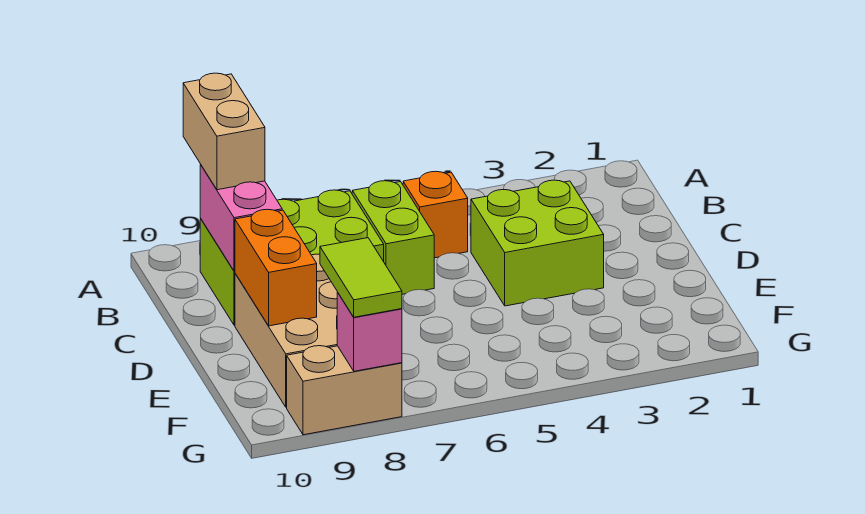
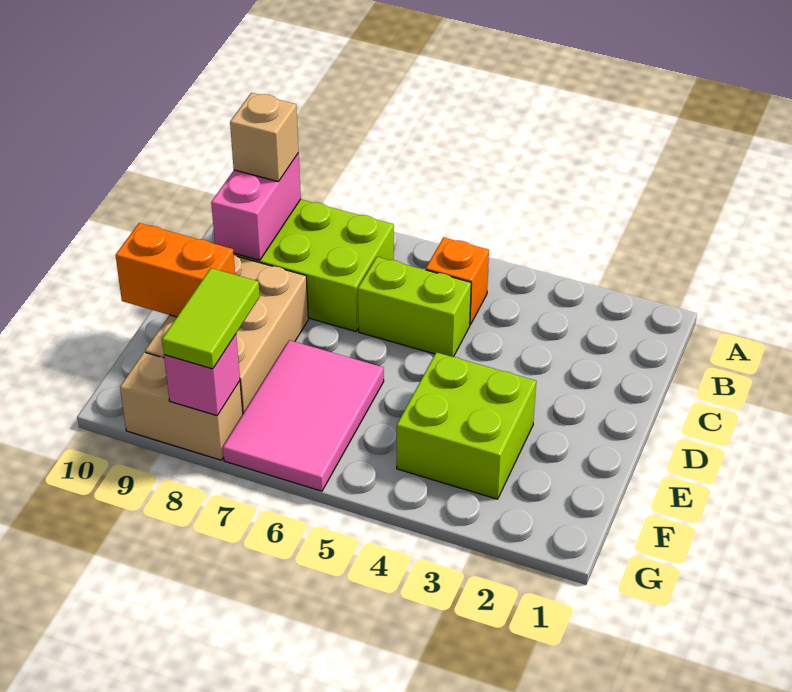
tan brick A9:B9 level 3 -> tan brick B9 level 3
lime brick B6:C6 level 1 -> lime brick C5:C6 level 1
lime brick C3:D4 level 1 -> lime brick E3:F4 level 1
orange brick D9:E9 level 2 -> orange brick E9:E10 level 2
none -> pink tile E6:G7 level 1

